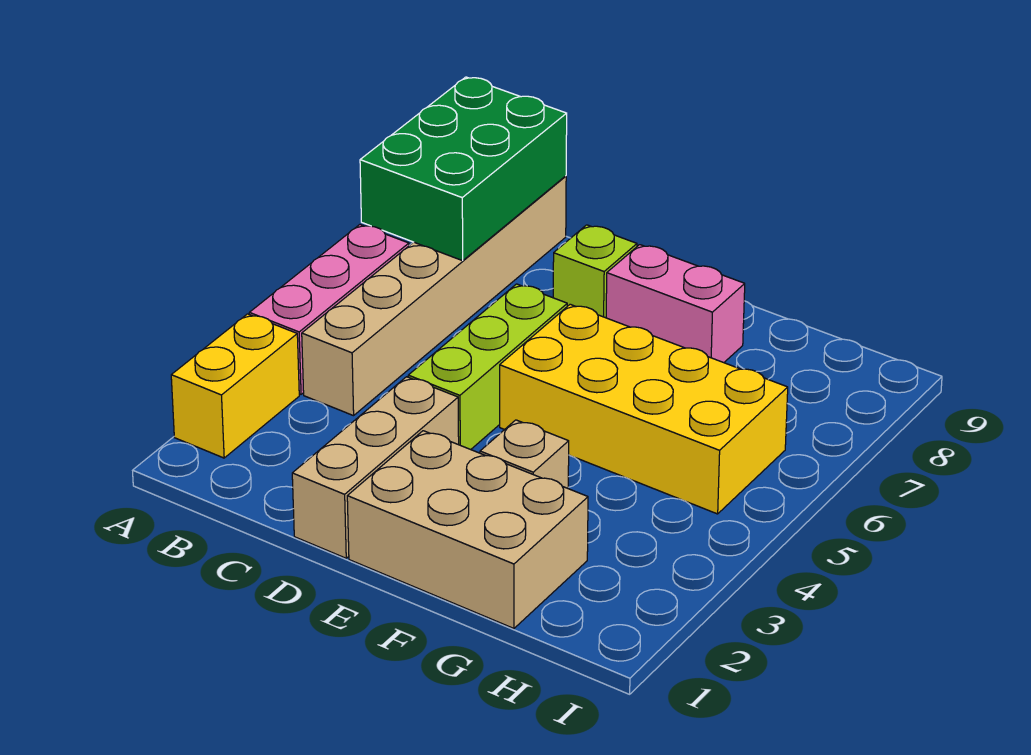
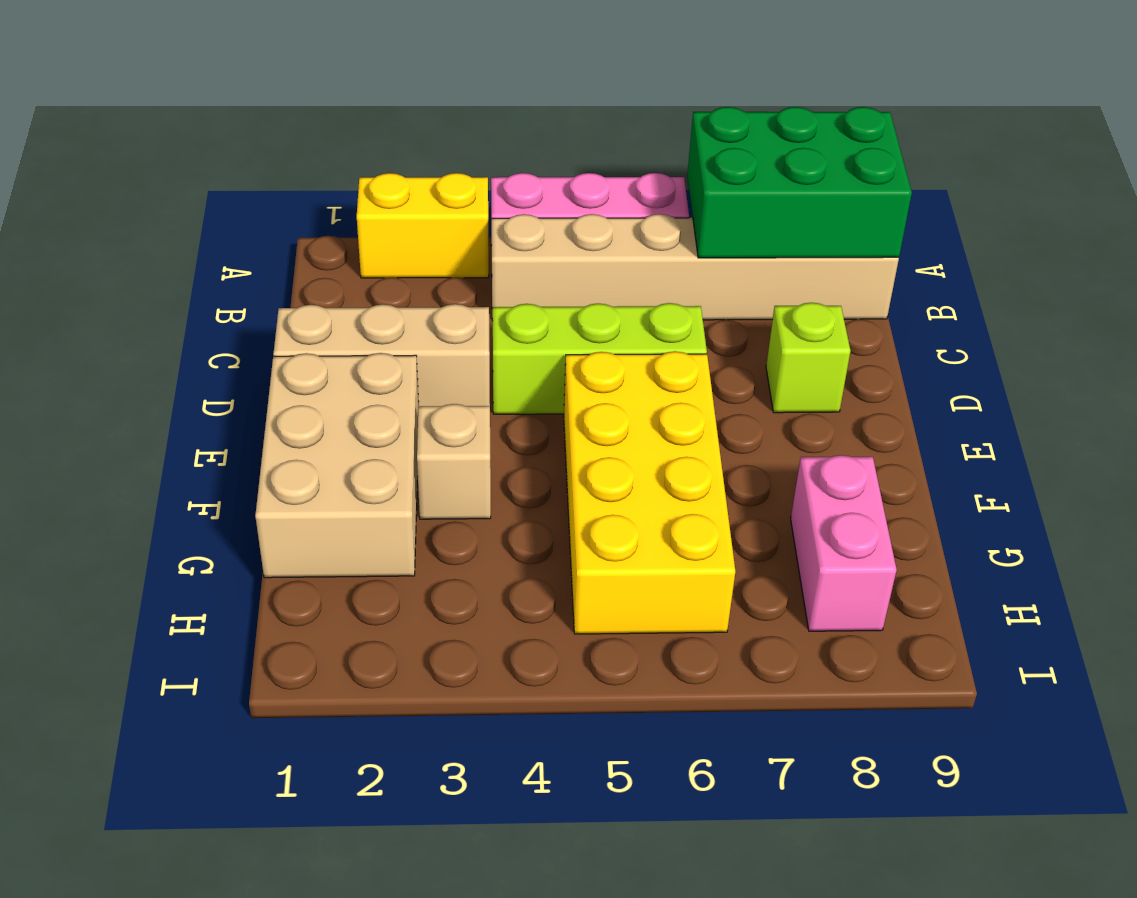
pink brick E8:F8 level 1 -> pink brick G8:H8 level 1

